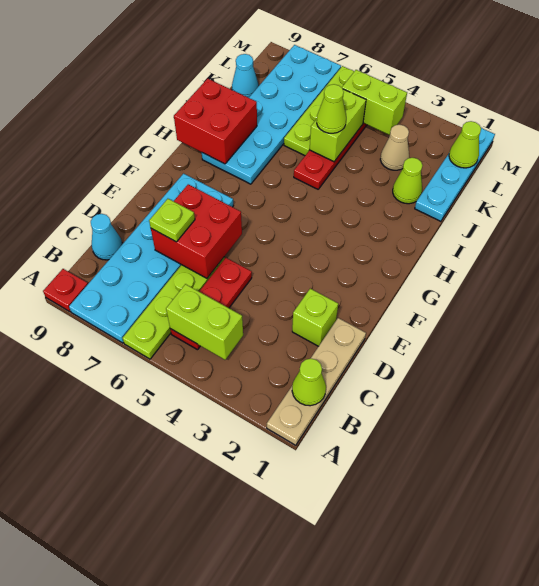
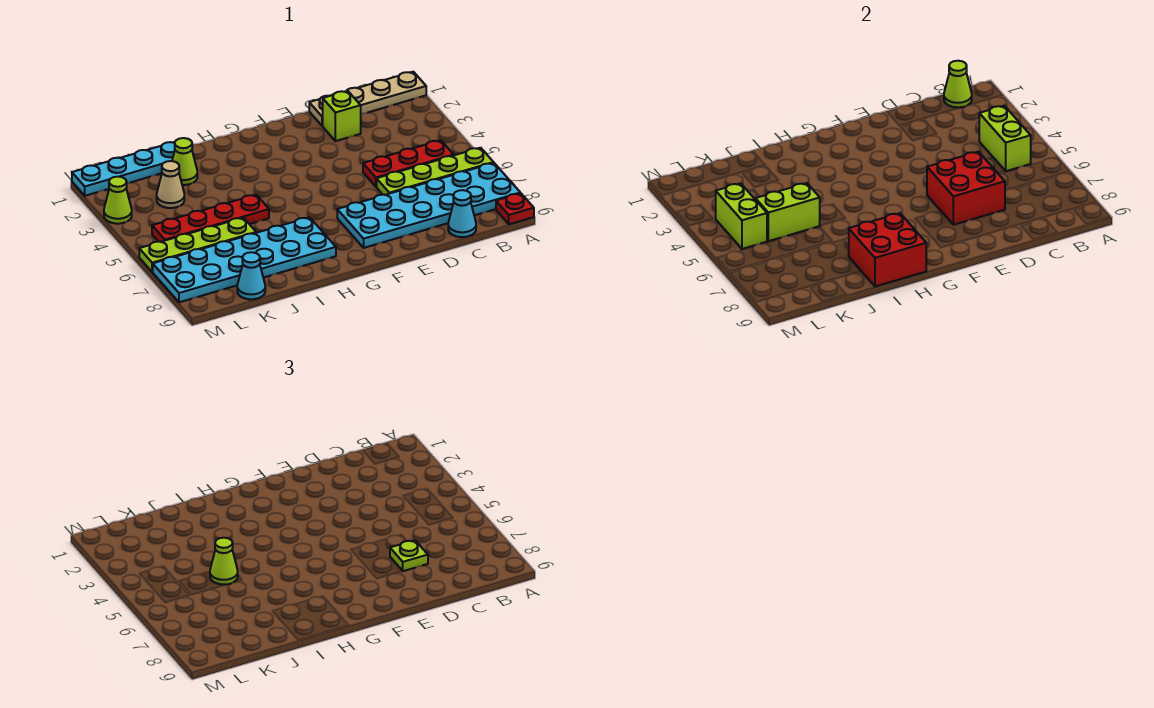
lime cone L1 level 2 -> lime cone M3 level 1

